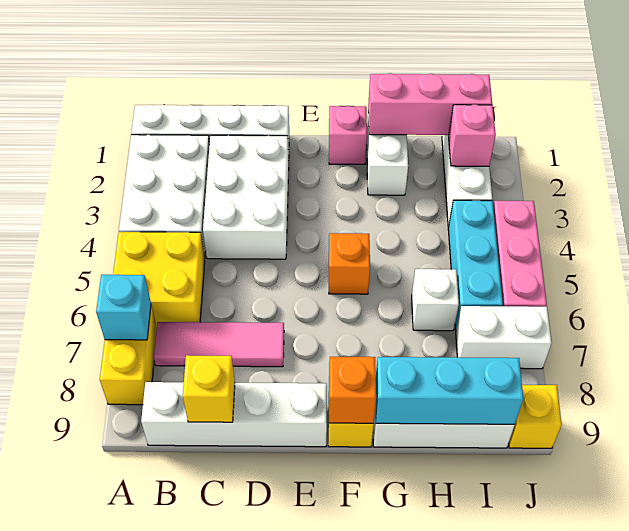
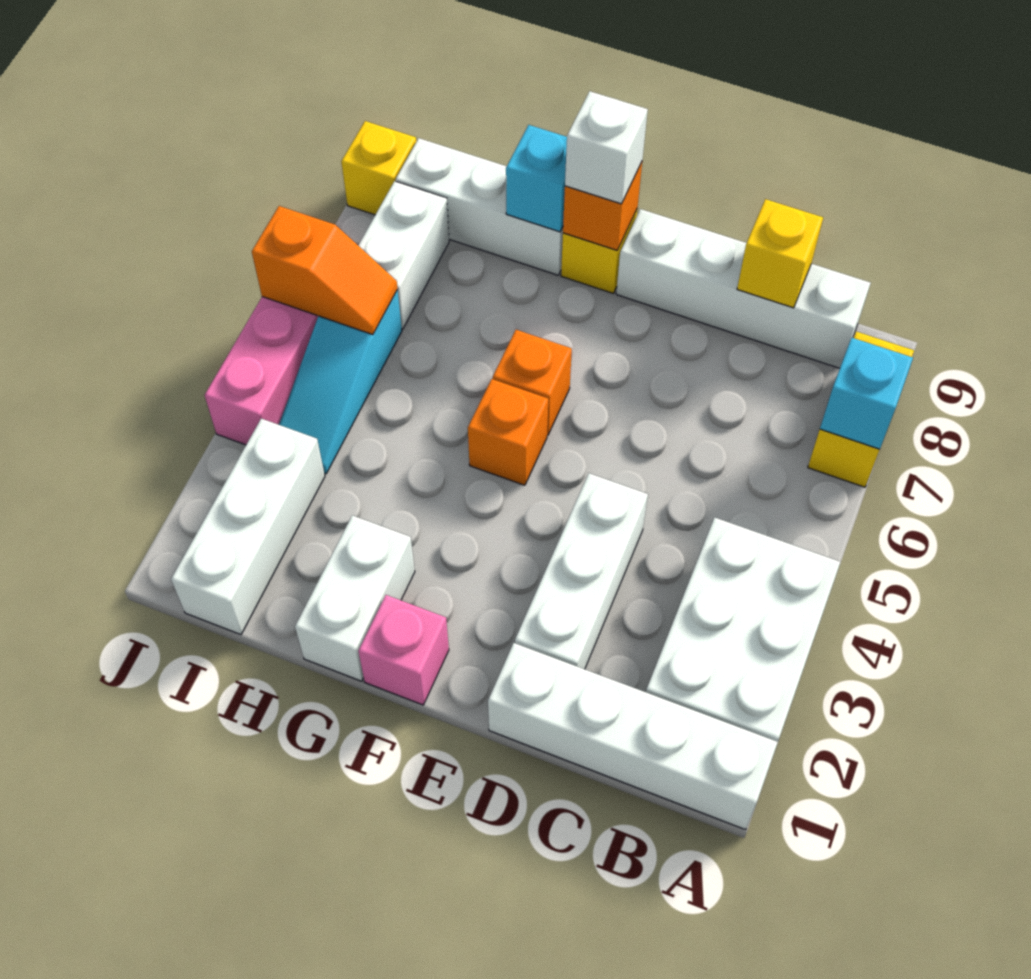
yellow brick A5:B6 level 1 -> none
pink tile B7:D7 level 1 -> none
white brick C2:D4 level 1 -> white brick D2:D4 level 1
none -> orange brick F6 level 1
pink brick G1:I1 level 2 -> none
cyan brick G9:I9 level 2 -> cyan brick G9 level 2
white brick H6 level 1 -> white brick F9 level 3
pink brick I2 level 2 -> none
cyan brick I4:I6 level 1 -> cyan slope I4:I6 level 1 top 6
none -> orange slope I6:J6 level 2 top J
white brick I7:J7 level 1 -> white brick I7:I8 level 1

